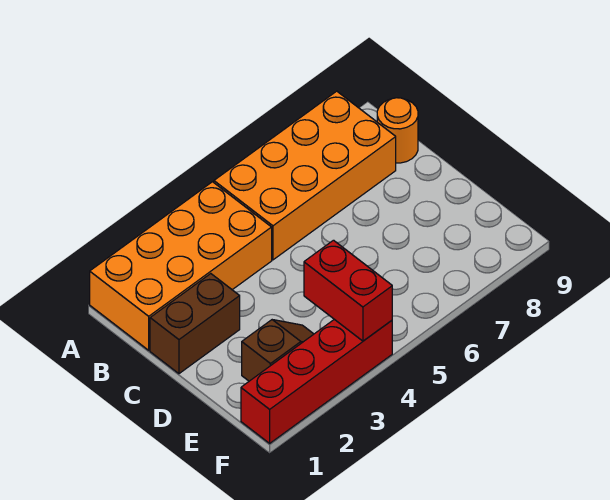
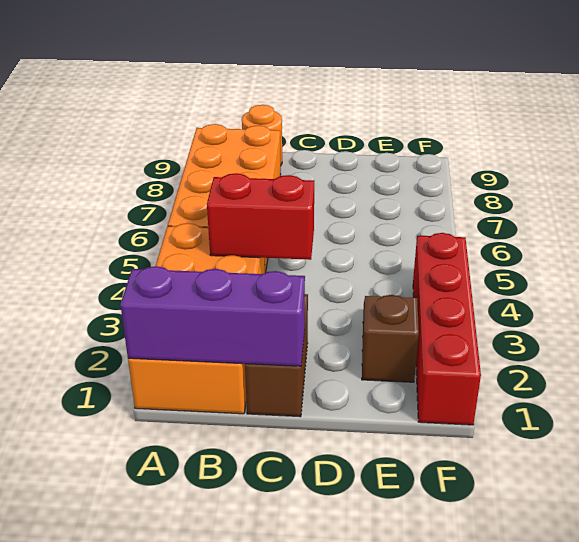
none -> purple brick A1:C1 level 2
red brick E4:F4 level 2 -> red brick B4:C4 level 2

